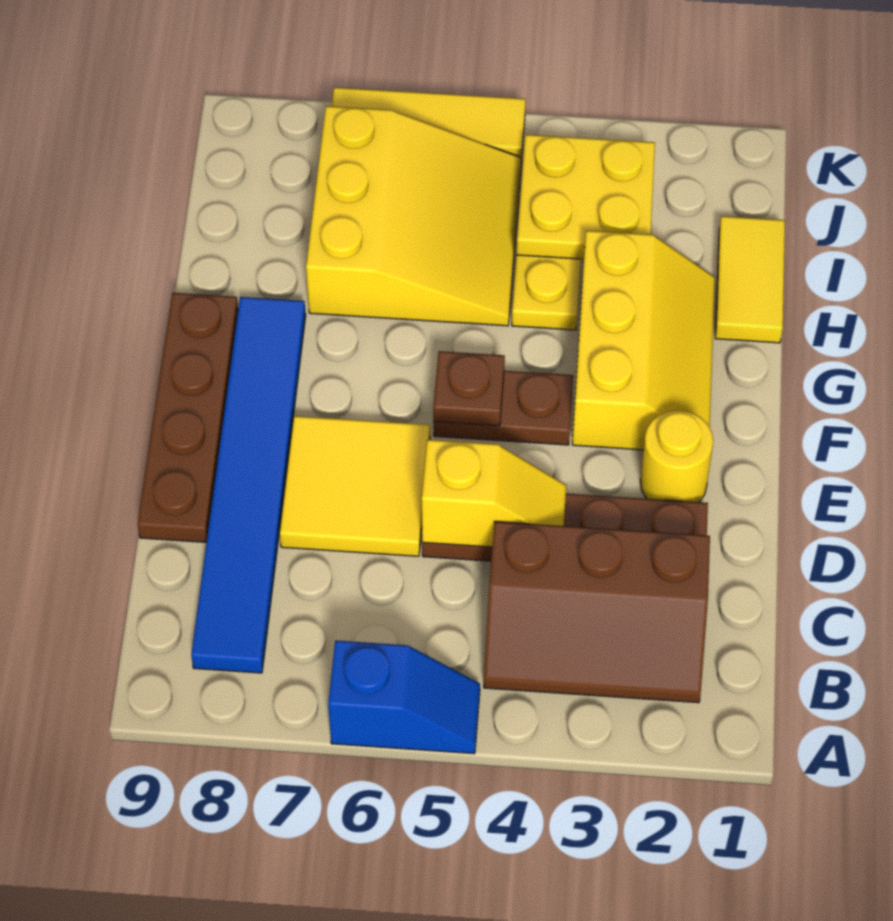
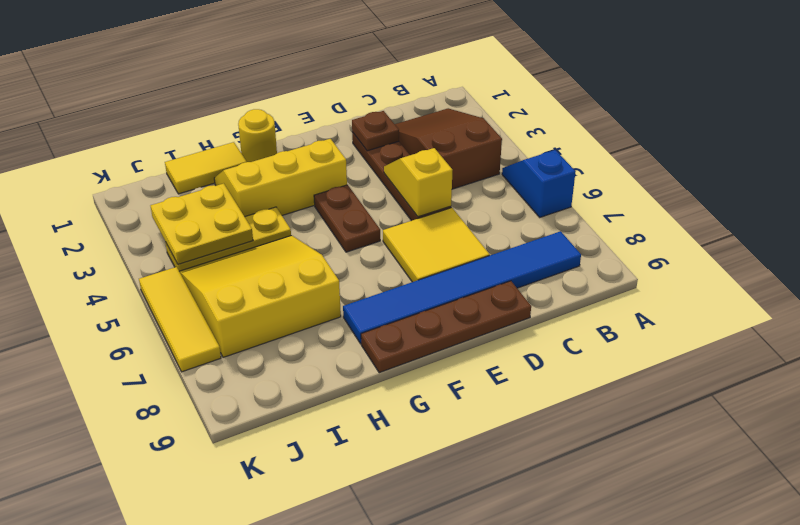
brown slope B2:C4 level 1 top C -> brown slope B2:C4 level 1 top 4
yellow round brick E2 level 1 -> yellow round brick G1 level 1
brown plate F5 level 2 -> brown plate D2 level 2

